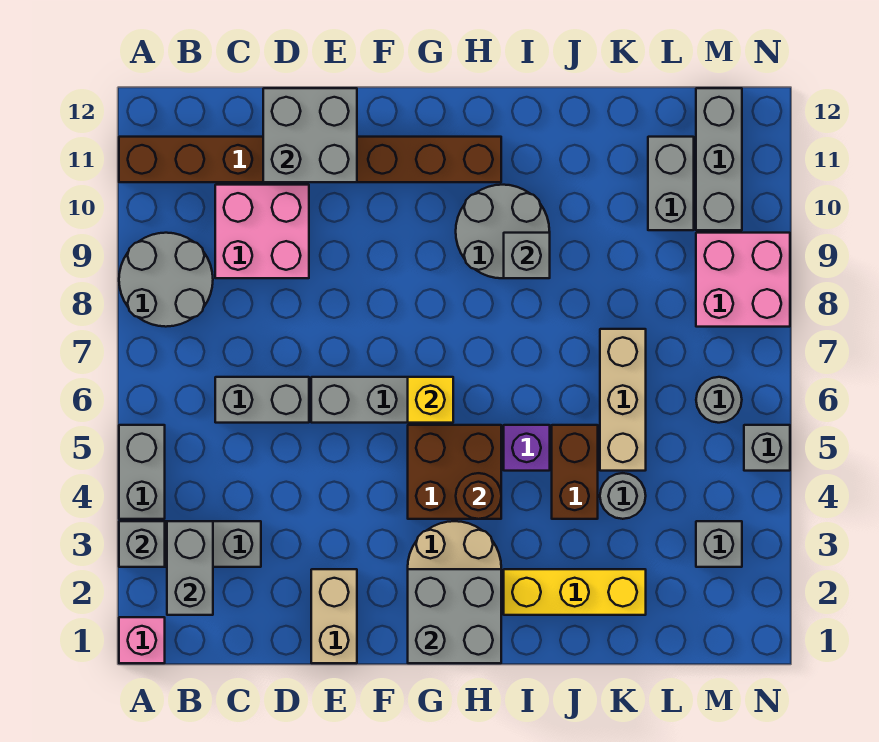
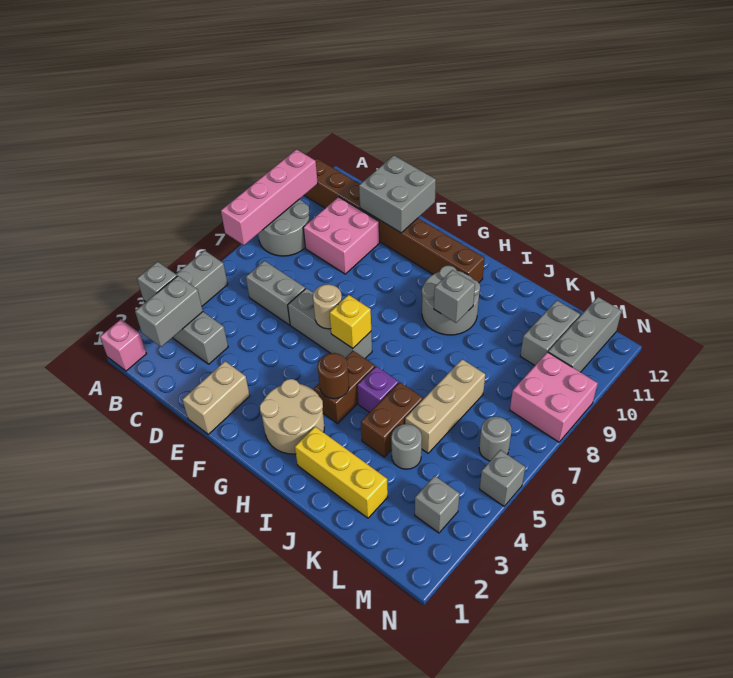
none -> pink brick A7:A10 level 2
none -> tan round brick F6 level 2
grey brick G1:H2 level 2 -> none
brown brick G4:H5 level 1 -> brown brick H4:H5 level 1

